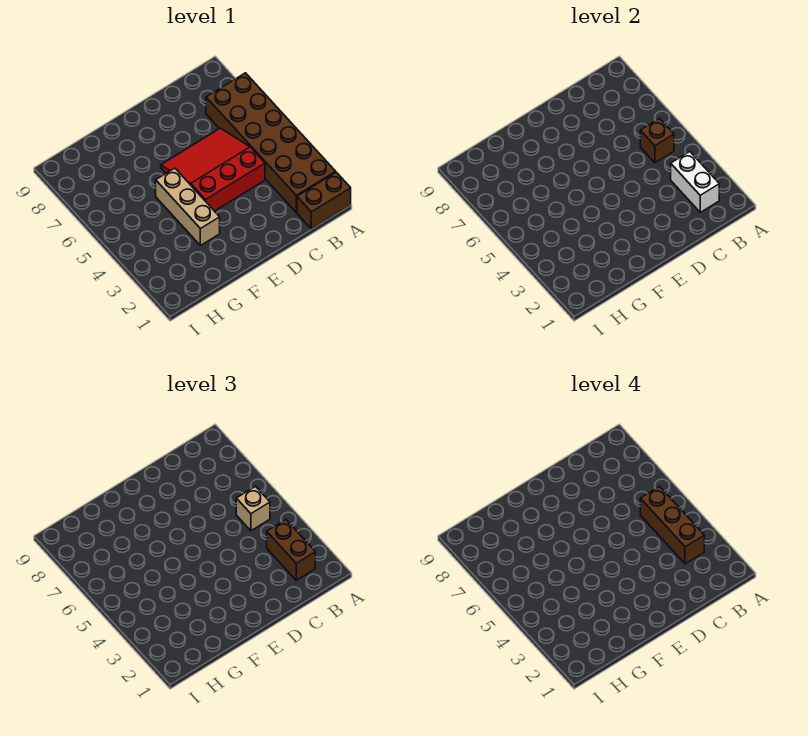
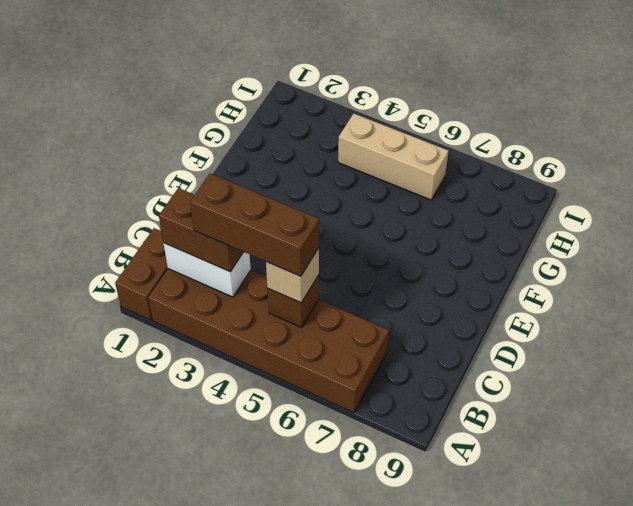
red slope C4:E6 level 1 top 4 -> none
tan brick F3:F5 level 1 -> tan brick H4:H6 level 1

